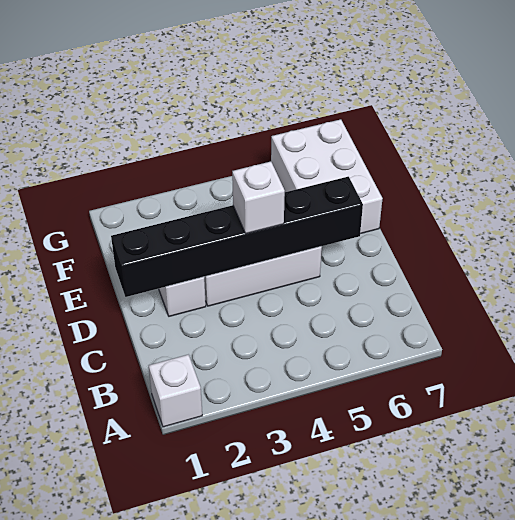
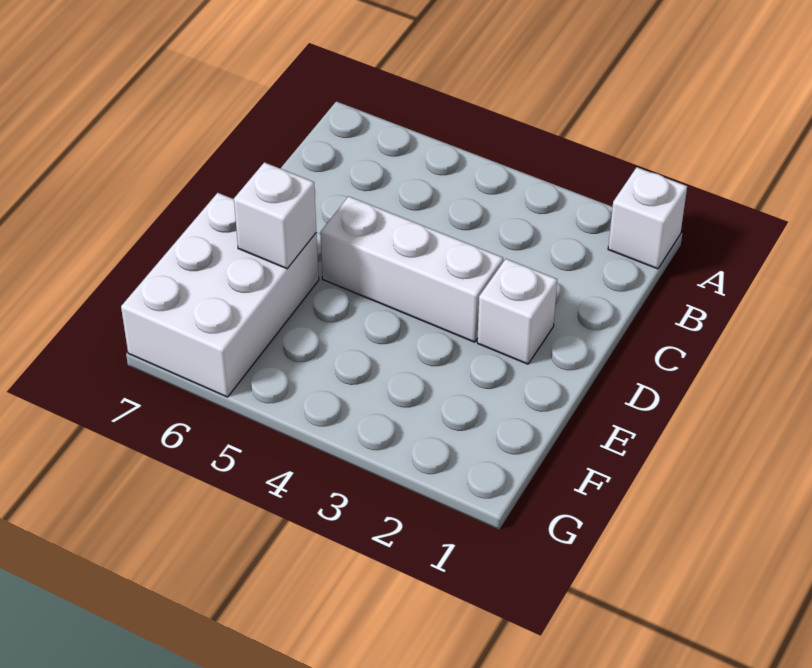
black brick D1:D6 level 2 -> none
white brick D4 level 3 -> white brick E6 level 2

